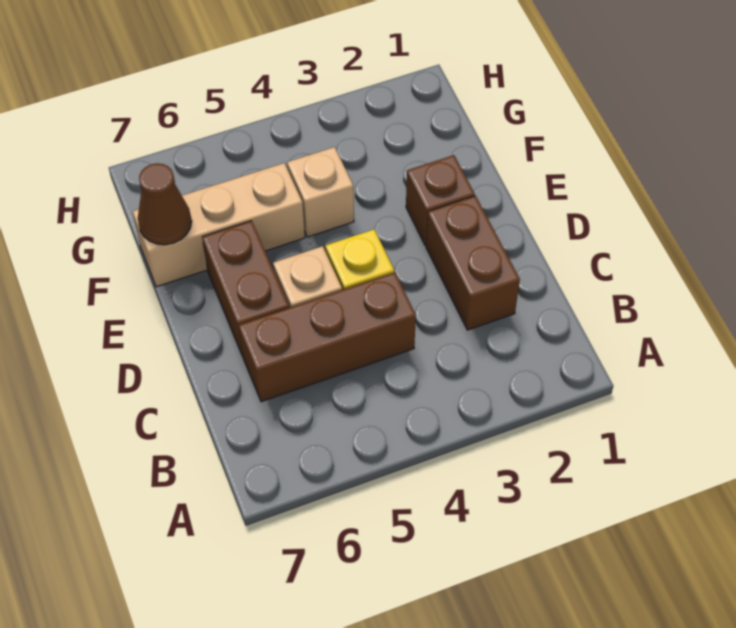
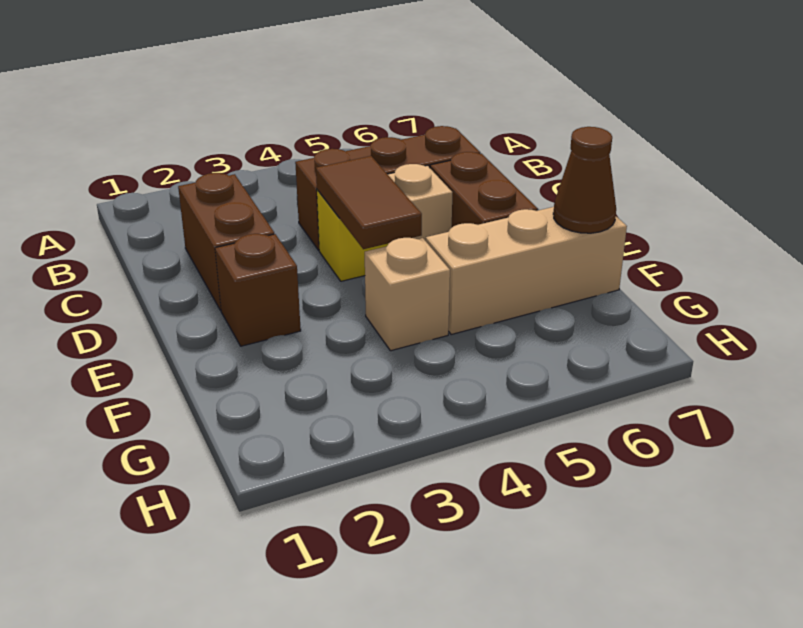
none -> brown tile D4:E4 level 2

